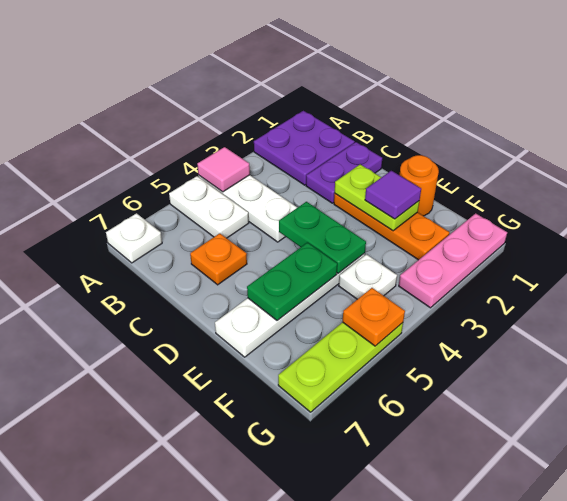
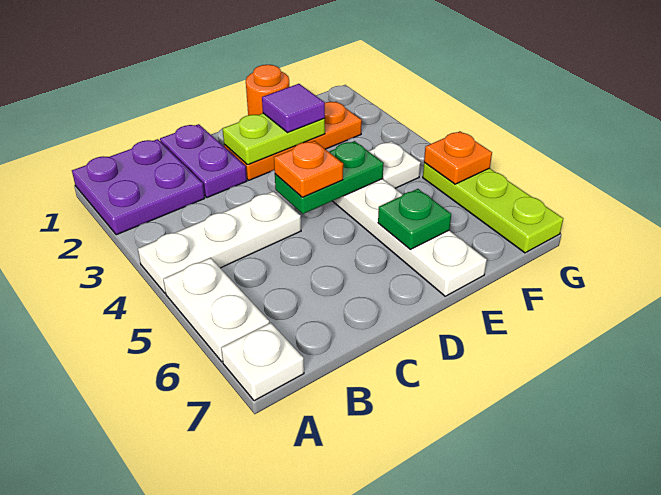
pink tile A4 level 2 -> none
white plate A5:B5 level 1 -> white plate A5:A6 level 1
orange plate C6 level 1 -> orange plate D4 level 3
green plate E5:E6 level 2 -> green plate E6 level 2
pink plate G1:G3 level 1 -> none

